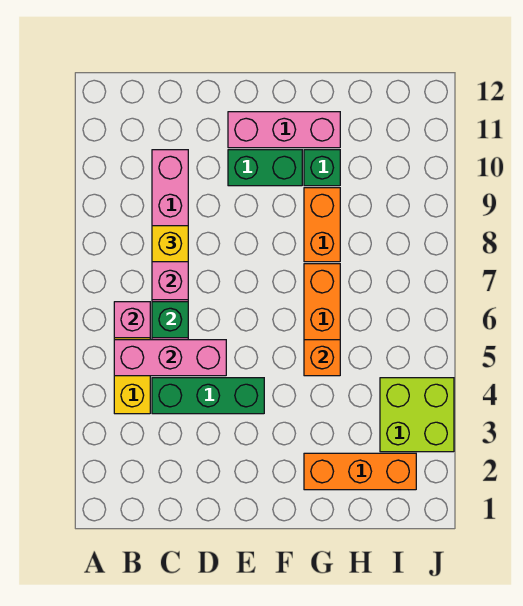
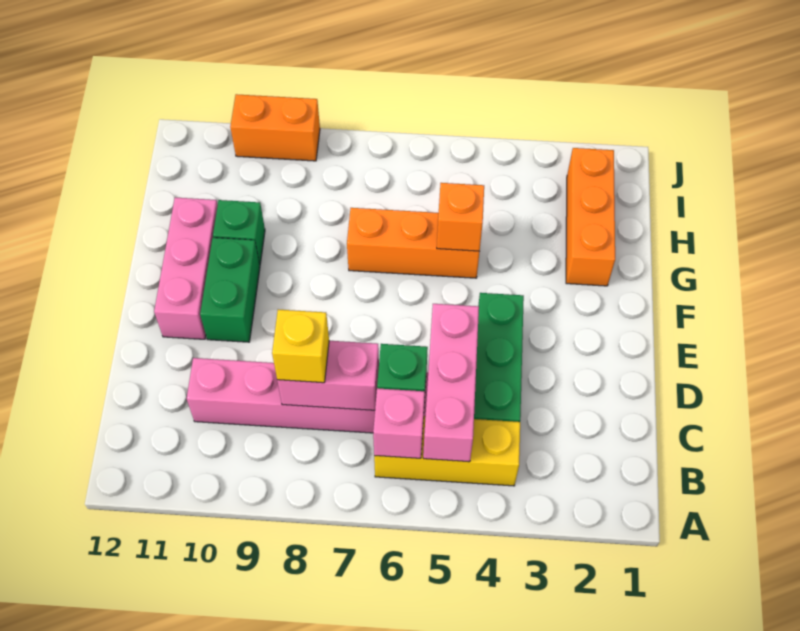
orange brick G8:G9 level 1 -> orange brick J9:J10 level 1
lime brick I3:J4 level 1 -> none

